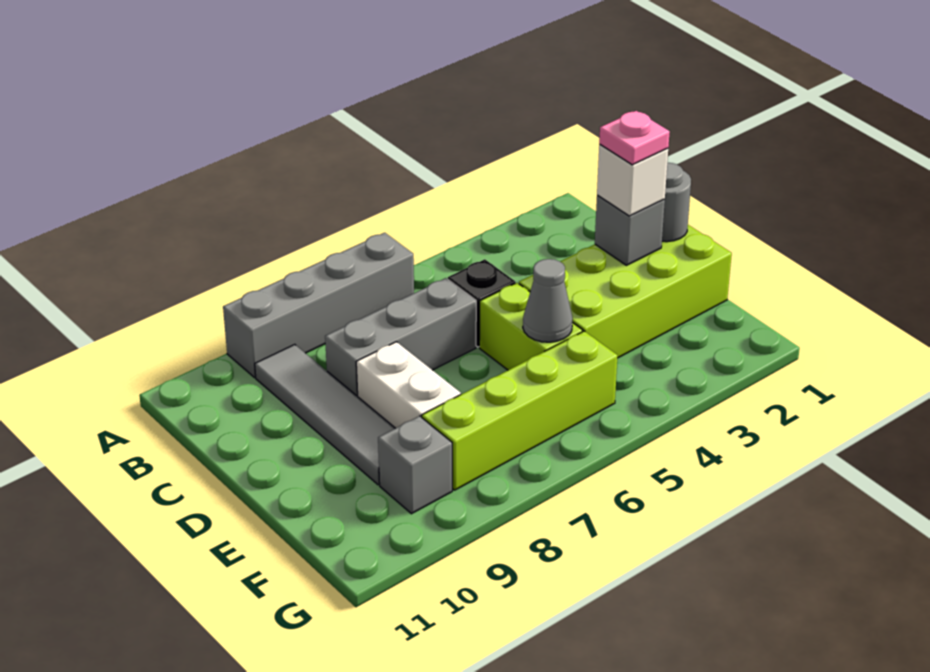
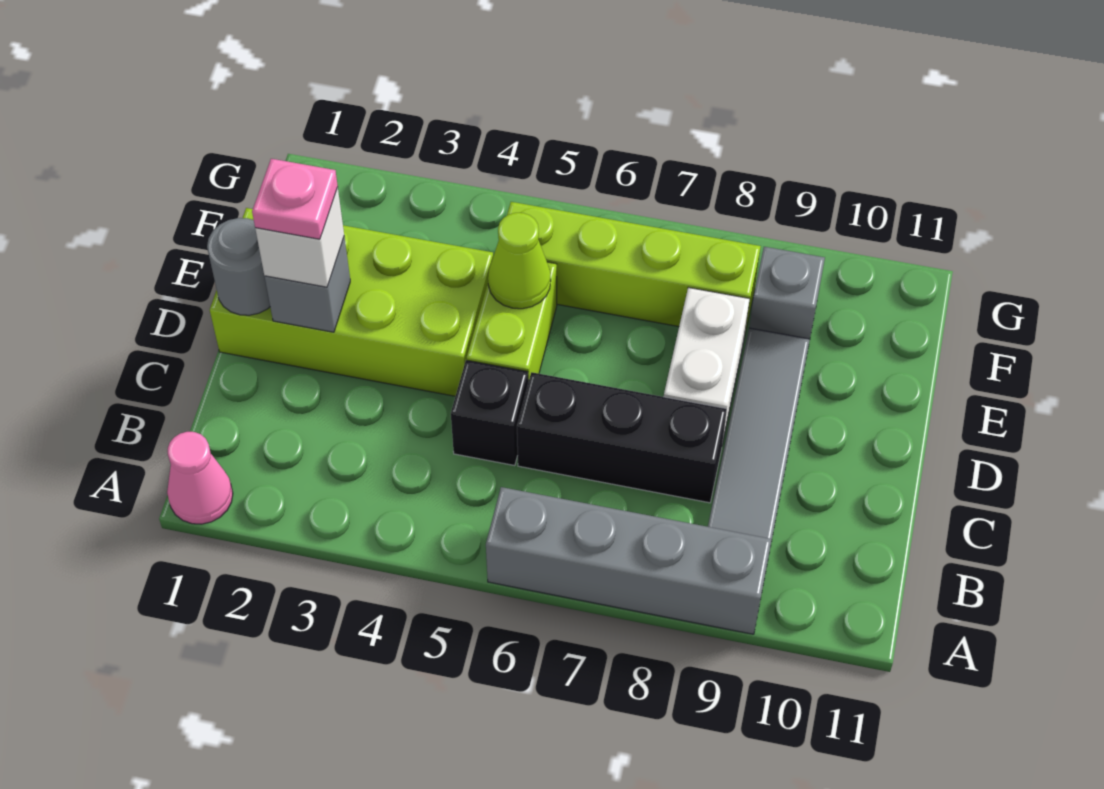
none -> pink cone A1 level 1
grey brick C6:C8 level 1 -> black brick C6:C8 level 1
grey cone E5 level 2 -> lime cone E5 level 2

